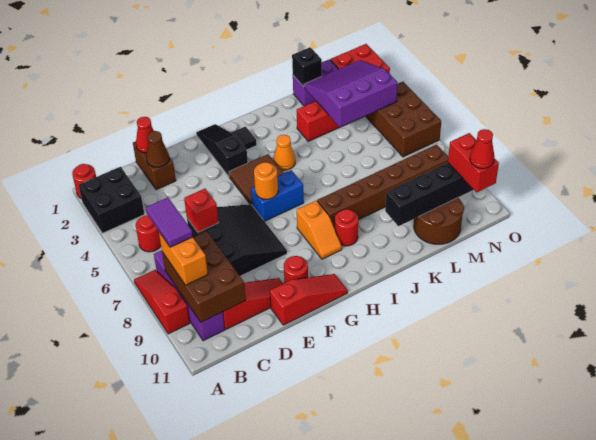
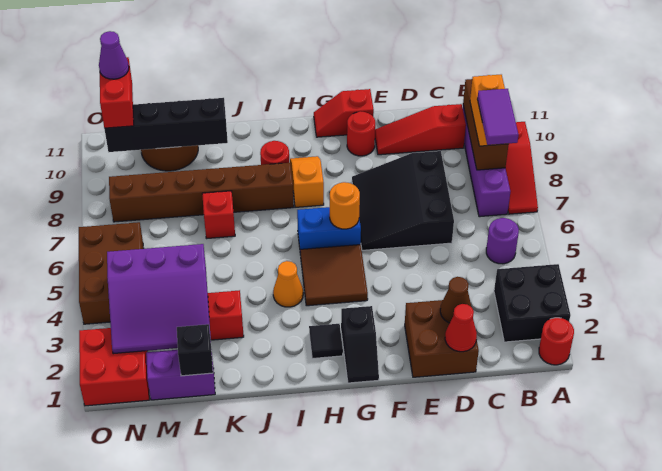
red round brick B5 level 1 -> purple round brick B5 level 1
brown brick B8:C10 level 2 -> brown brick B8:B10 level 2
brown brick D1:D2 level 1 -> brown brick D1:E2 level 1
red brick D6 level 2 -> red brick K7 level 1
red slope E11:G11 level 1 top E -> red slope F11:G11 level 1 top F
black slope G1:G3 level 1 top 3 -> black slope G1:G2 level 1 top 2
red cone N11 level 4 -> purple cone N11 level 4

